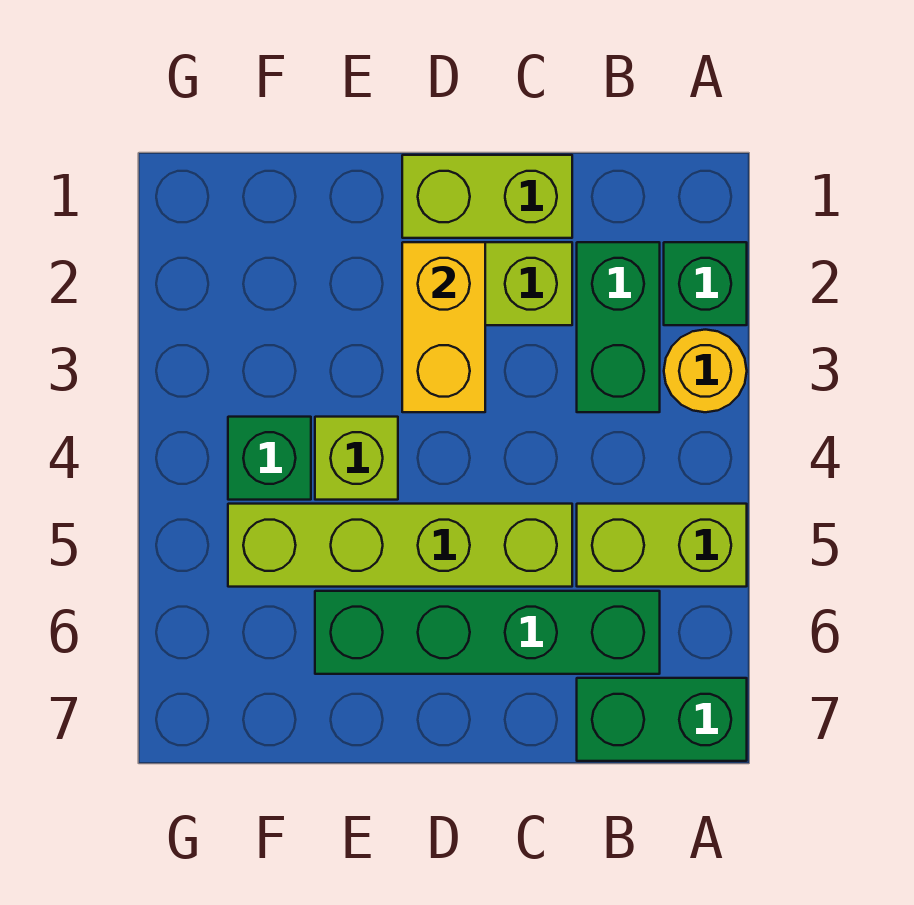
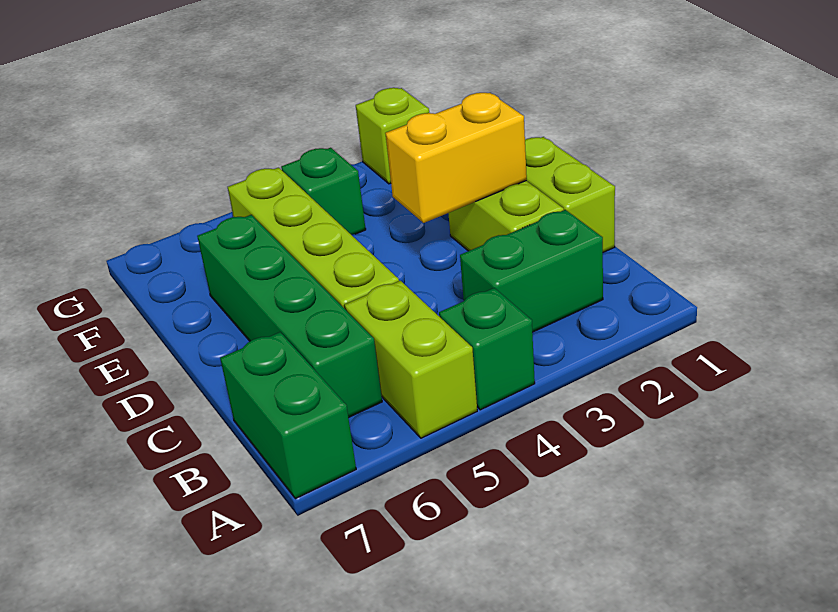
green brick A2 level 1 -> green brick A4 level 1
yellow round brick A3 level 1 -> none
lime brick E4 level 1 -> lime brick G2 level 1

